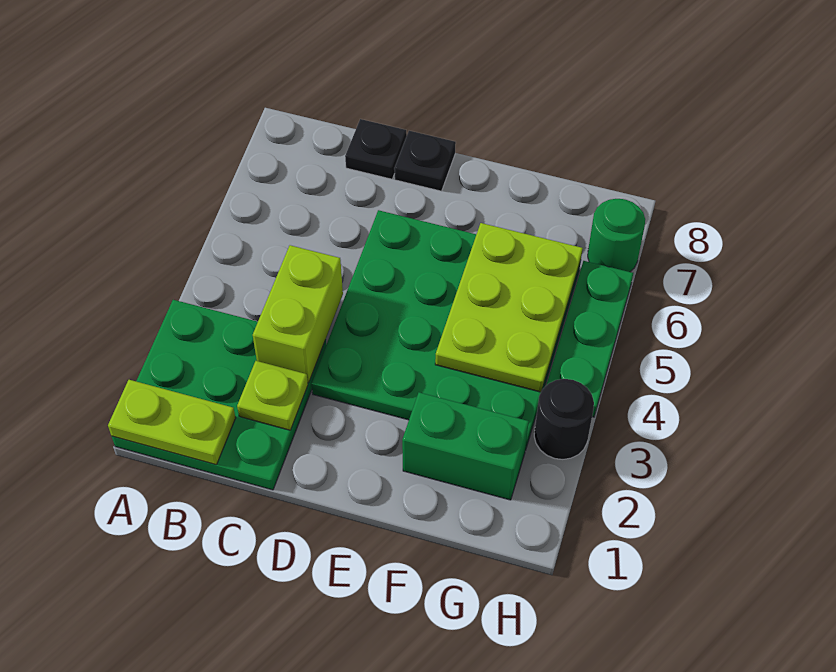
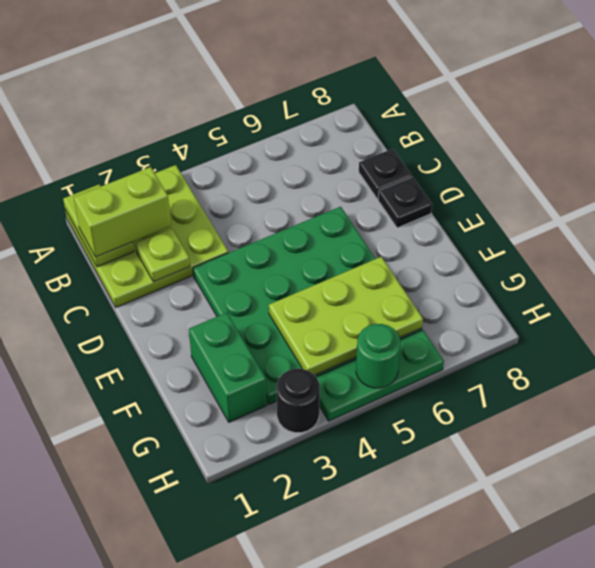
green plate A1:C3 level 1 -> lime plate A1:C3 level 1
lime brick C3:C4 level 2 -> lime brick B1:B2 level 3
green round brick H7 level 1 -> green round brick H5 level 2

